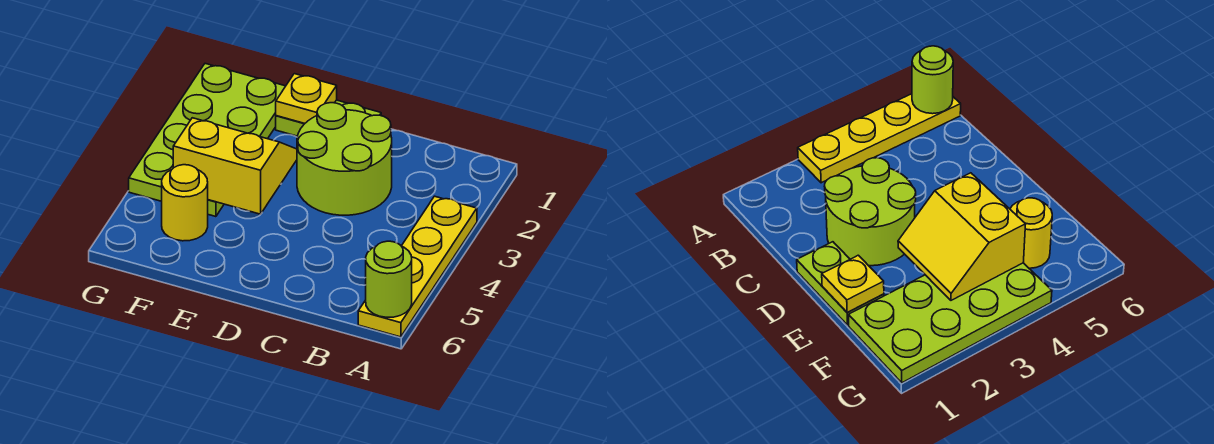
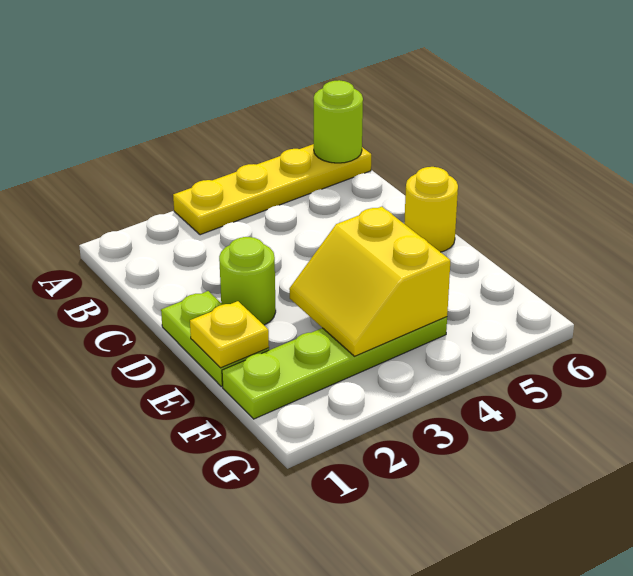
lime round brick C2:D3 level 1 -> lime round brick D2 level 1
lime plate F1:G4 level 1 -> lime plate F1:F4 level 1
yellow round brick F5 level 1 -> yellow round brick D6 level 1

